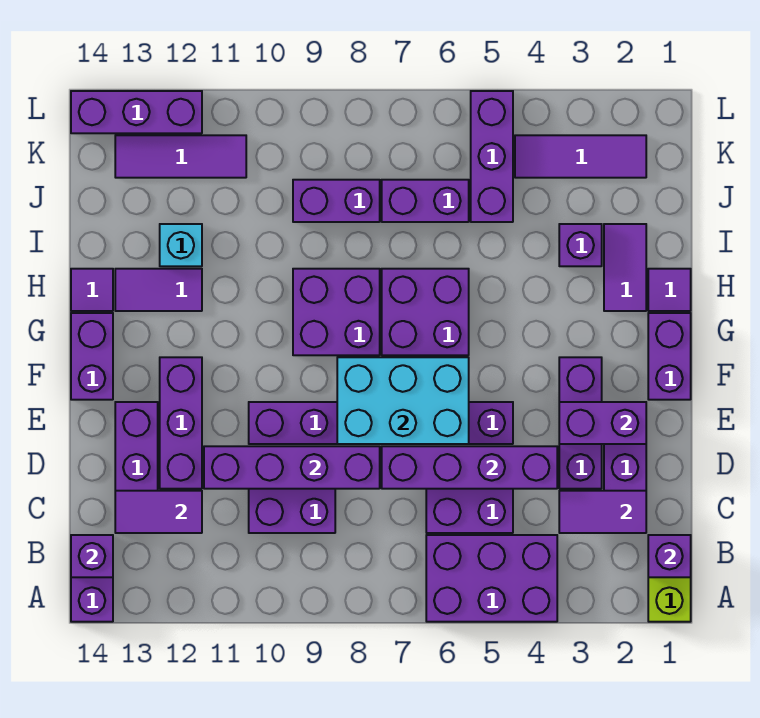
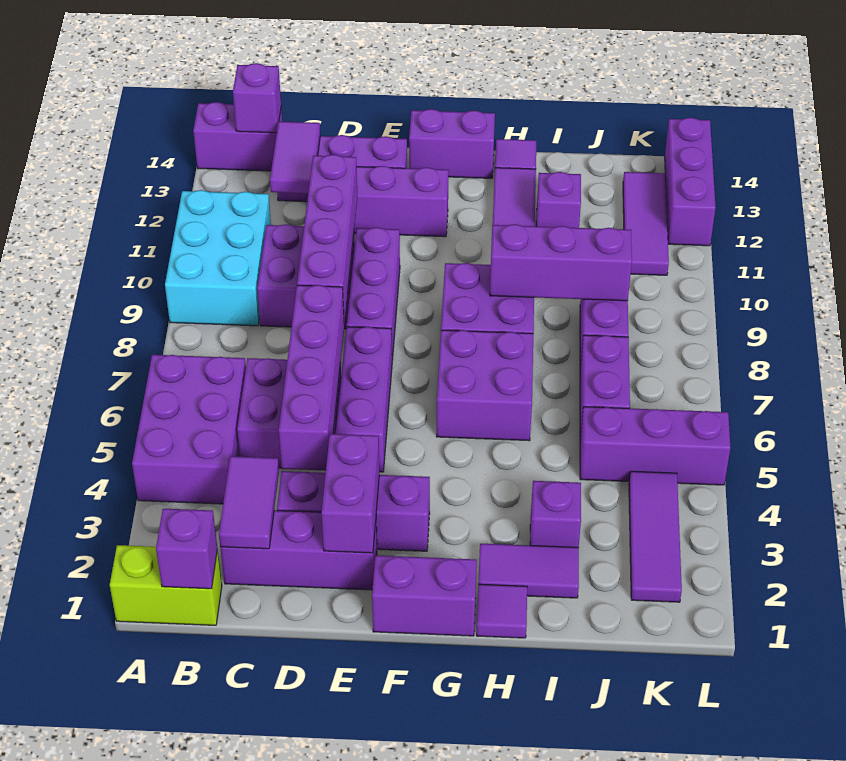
cyan brick E6:F8 level 2 -> cyan brick A9:B11 level 1
none -> purple brick H9:J9 level 2
cyan brick I12 level 1 -> purple brick I12 level 1

